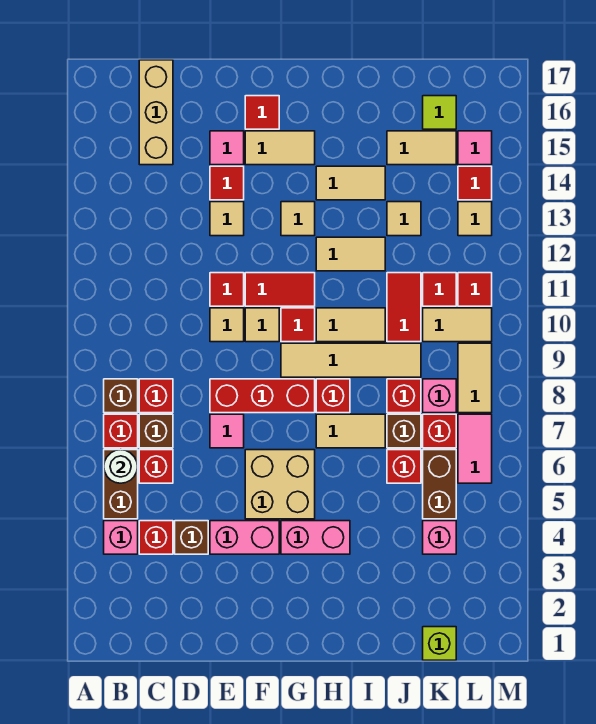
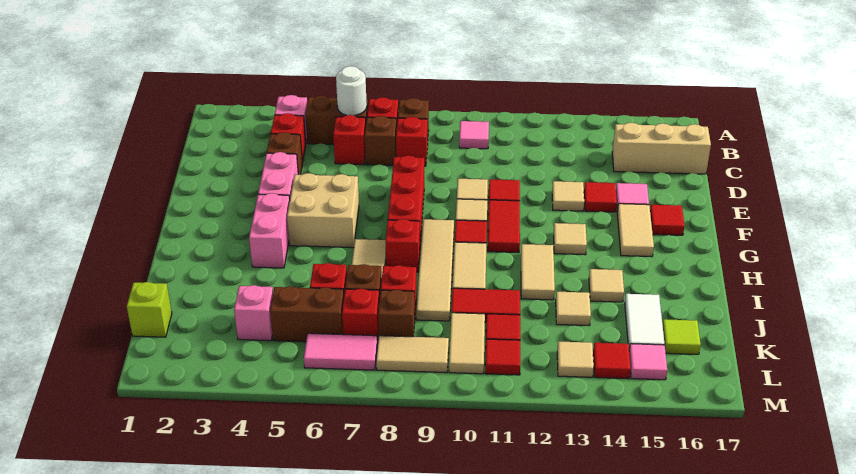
pink tile E7 level 1 -> pink tile B10 level 1
tan tile H14:I14 level 1 -> tan tile I14 level 1
tan tile J15:K15 level 1 -> white tile J15:K15 level 1
pink brick K8 level 1 -> brown brick K8 level 1

